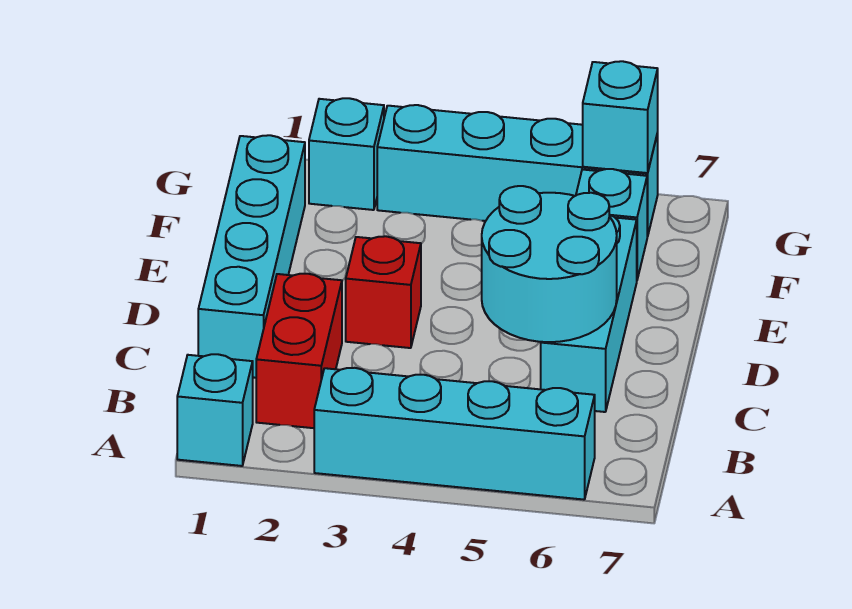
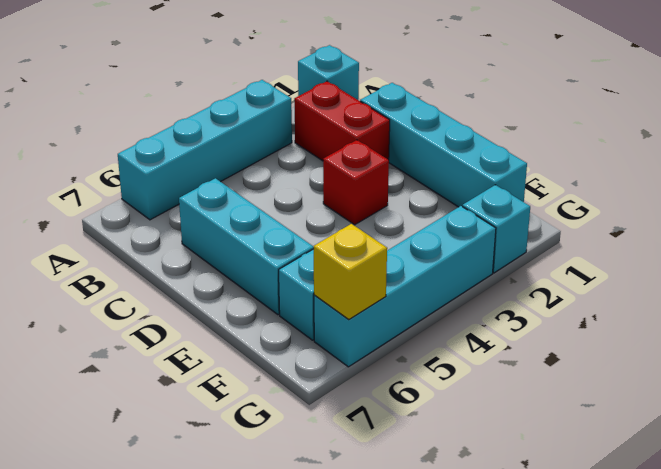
cyan round brick C5:D6 level 2 -> none
cyan brick G6 level 2 -> yellow brick G6 level 2

